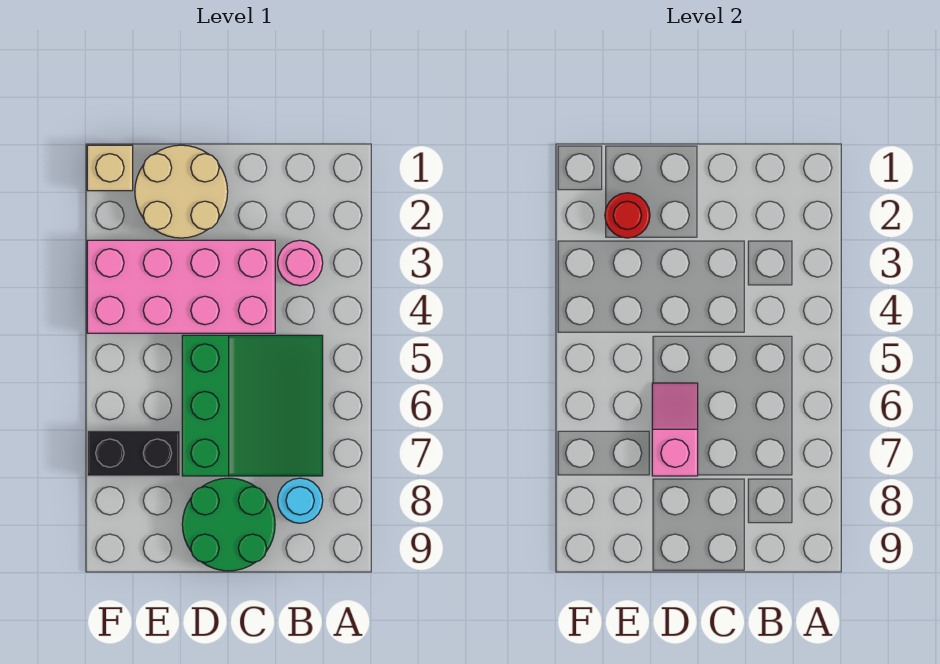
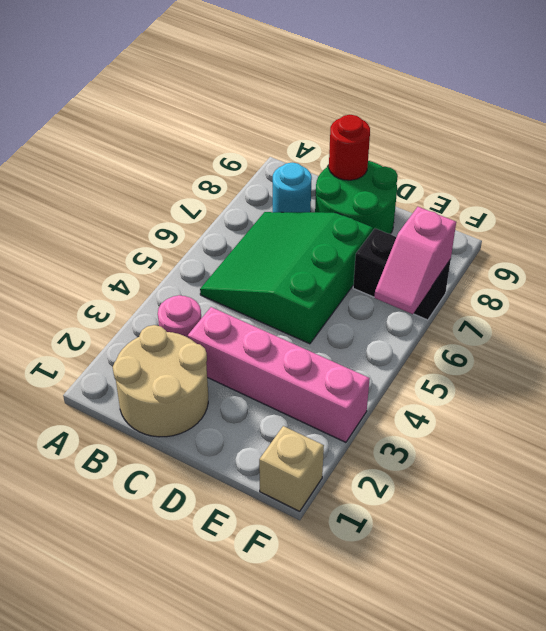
pink brick C3:F4 level 1 -> pink brick C3:F3 level 1
tan round brick D1:E2 level 1 -> tan round brick B1:C2 level 1
pink slope D6:D7 level 2 top 7 -> pink slope F6:F7 level 2 top 7
red round brick E2 level 2 -> red round brick C9 level 2

